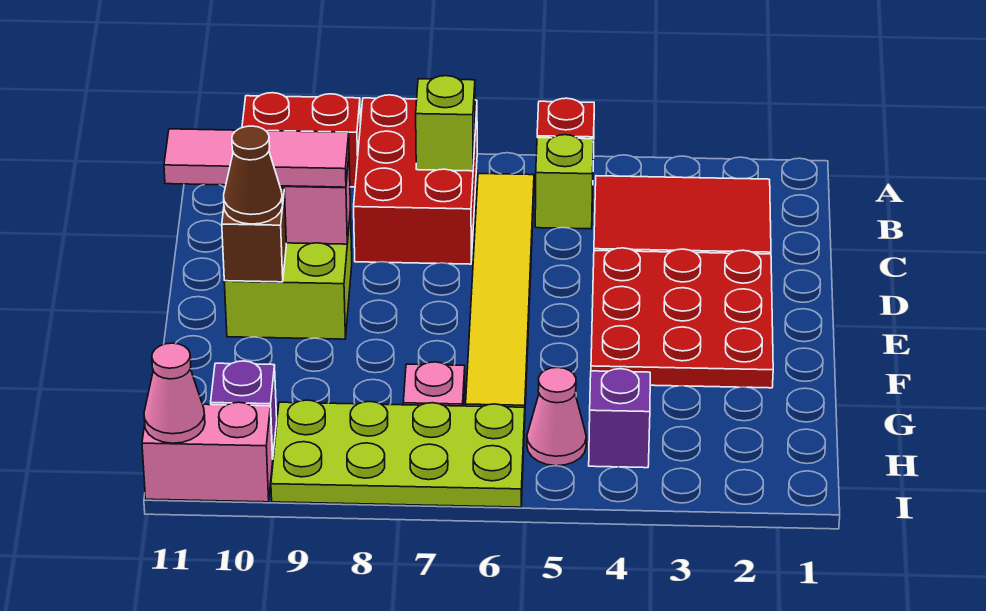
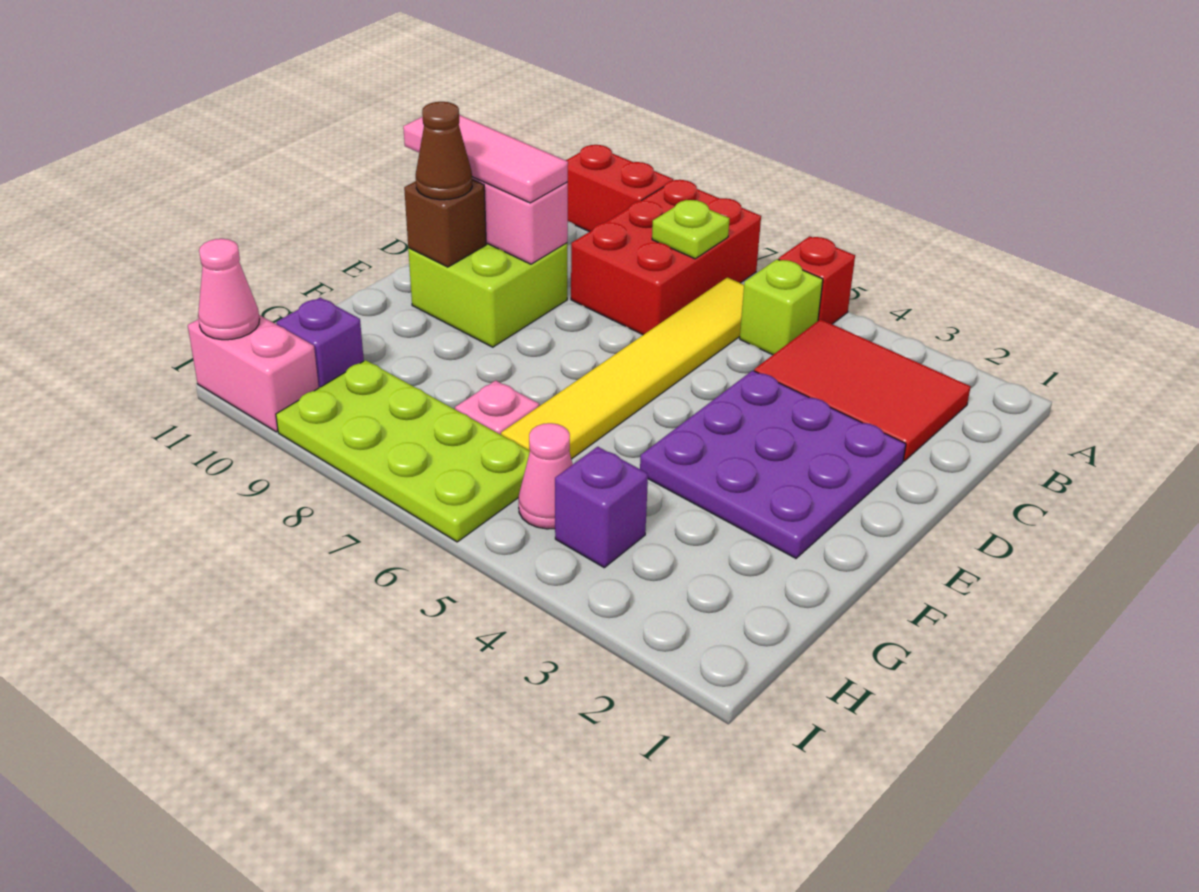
lime brick B7 level 2 -> lime plate B7 level 2
red plate D2:F4 level 1 -> purple plate D2:F4 level 1

